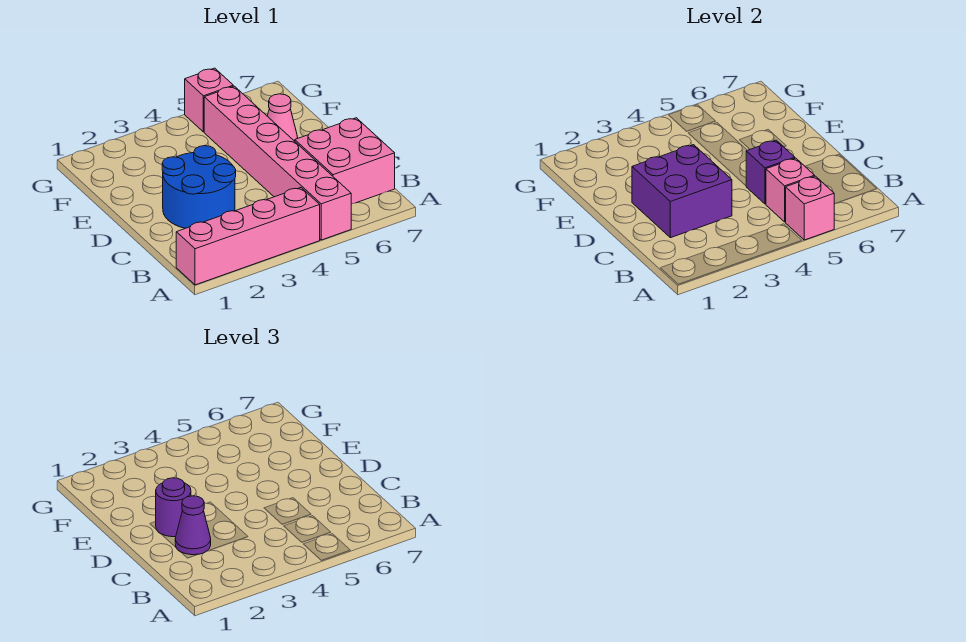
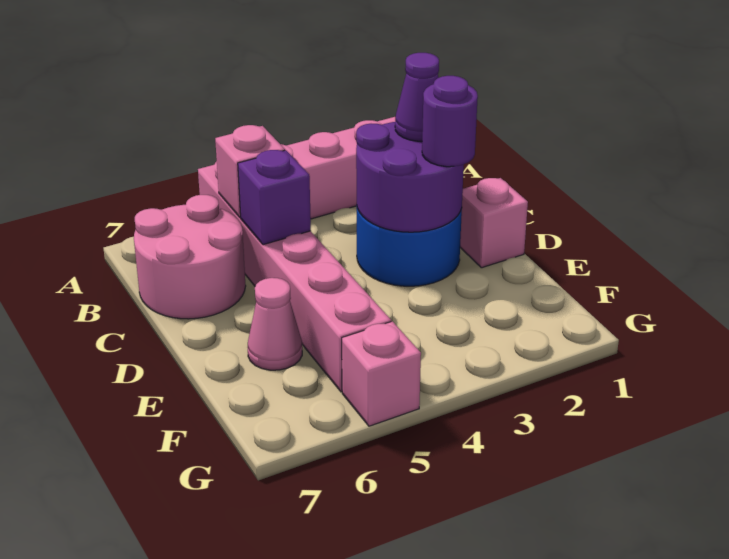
pink brick A5 level 2 -> pink brick D1 level 1
pink brick B6:C7 level 1 -> pink round brick B6:C7 level 1
purple brick C2:D3 level 2 -> purple round brick C2:D3 level 2

